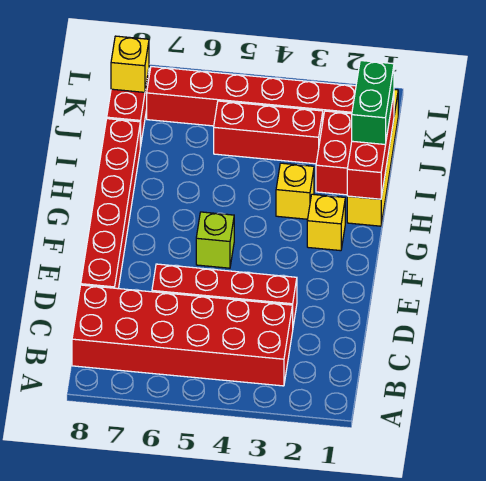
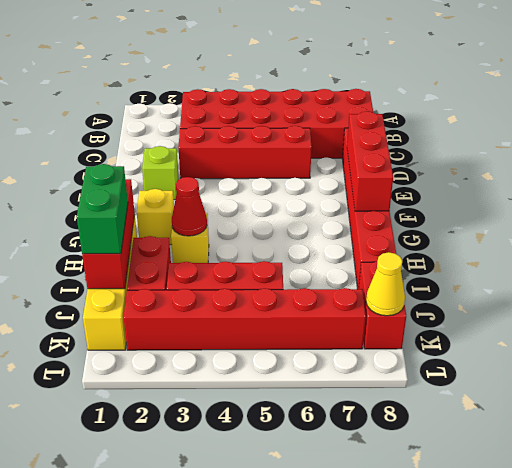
none -> red brick E8:G8 level 2
lime brick F5 level 1 -> lime brick E2 level 1
none -> red cone H3 level 2
yellow brick K8 level 2 -> yellow cone K8 level 2

